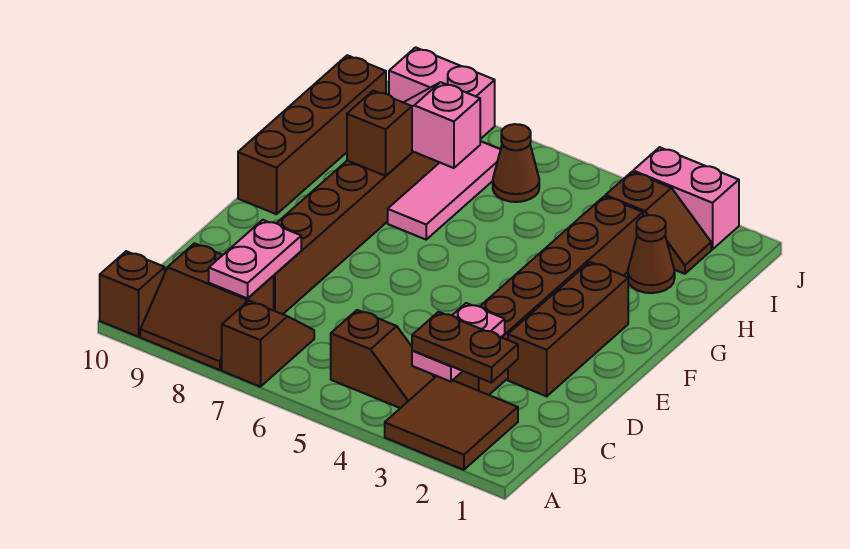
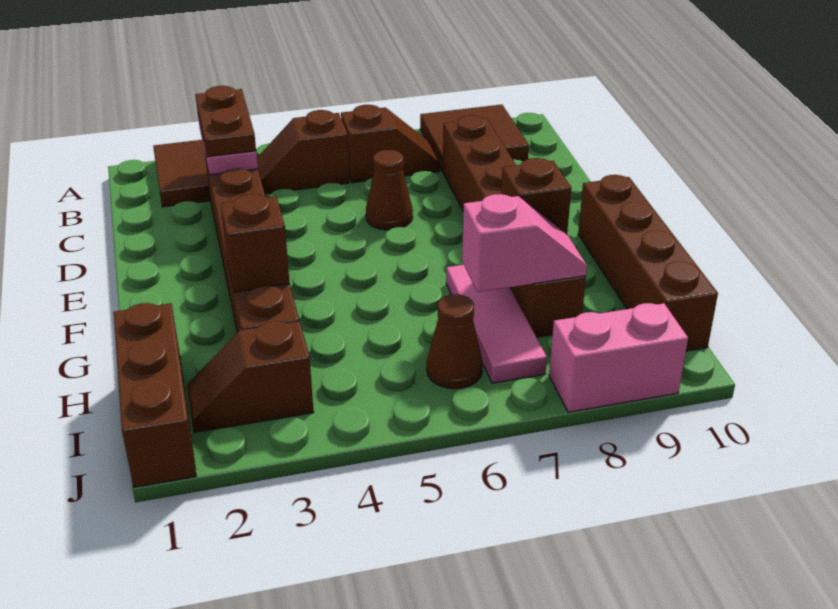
brown slope A7:B7 level 1 top A -> brown slope B6:B7 level 1 top 6
brown slope A8:B9 level 1 top B -> brown tile A8:B9 level 1
brown brick A10 level 1 -> brown brick G3 level 2
brown plate B2:B3 level 3 -> brown plate B3:C3 level 3
pink plate B8:C8 level 2 -> none
brown brick D2:F2 level 1 -> brown brick H1:J1 level 1
brown cone H2 level 1 -> brown cone D6 level 1
pink brick J2:J3 level 1 -> none

